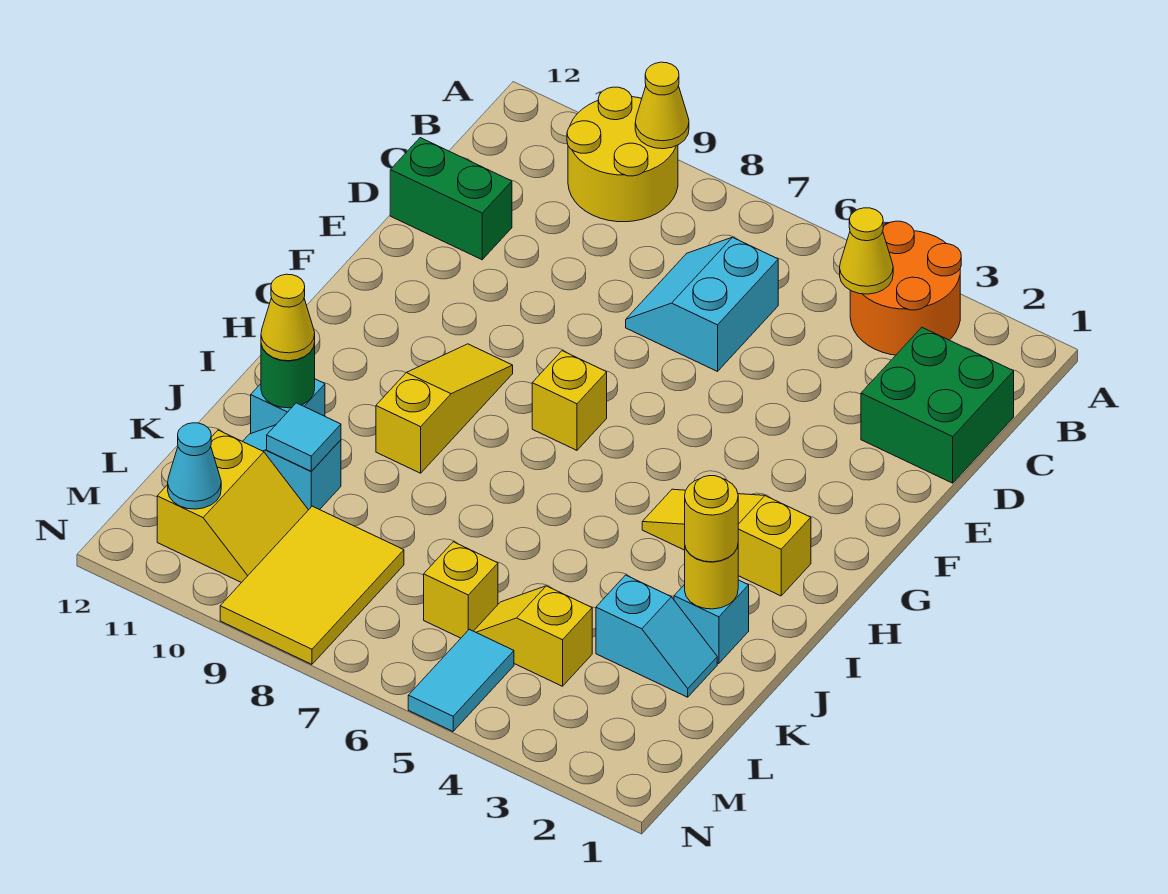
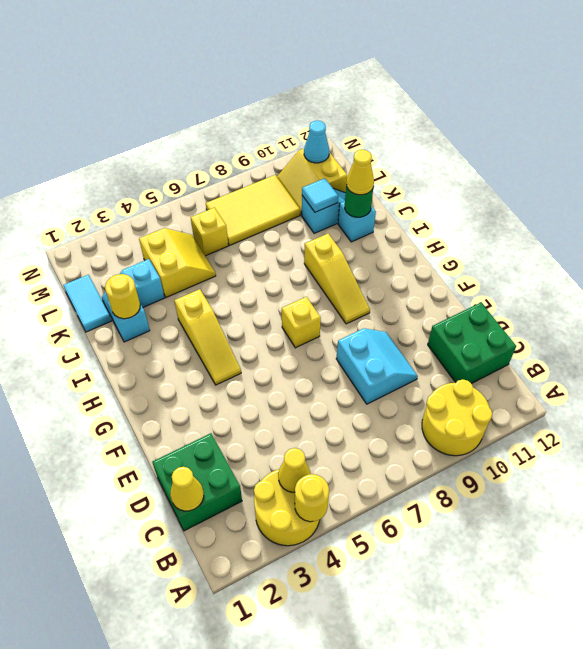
orange round brick A3:B4 level 1 -> yellow round brick A3:B4 level 1
yellow cone A9 level 2 -> yellow cone C1 level 2
cyan slope C6:D7 level 1 top 6 -> cyan slope D8:E9 level 1 top 8
green brick D11:D12 level 1 -> green brick C11:D12 level 1
yellow slope H2:H4 level 1 top 2 -> yellow slope G4:I4 level 1 top I
yellow round brick J2 level 3 -> yellow round brick A4 level 2
yellow slope L4:L5 level 1 top 4 -> yellow slope K4:L5 level 1 top 4
yellow tile L8:N9 level 1 -> yellow tile L7:M9 level 1
cyan tile M5:N5 level 1 -> cyan tile K1:L1 level 1

